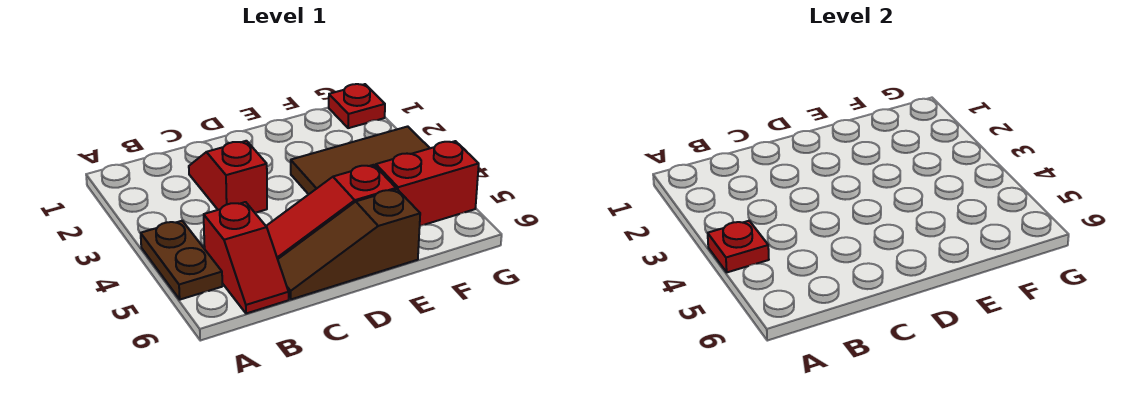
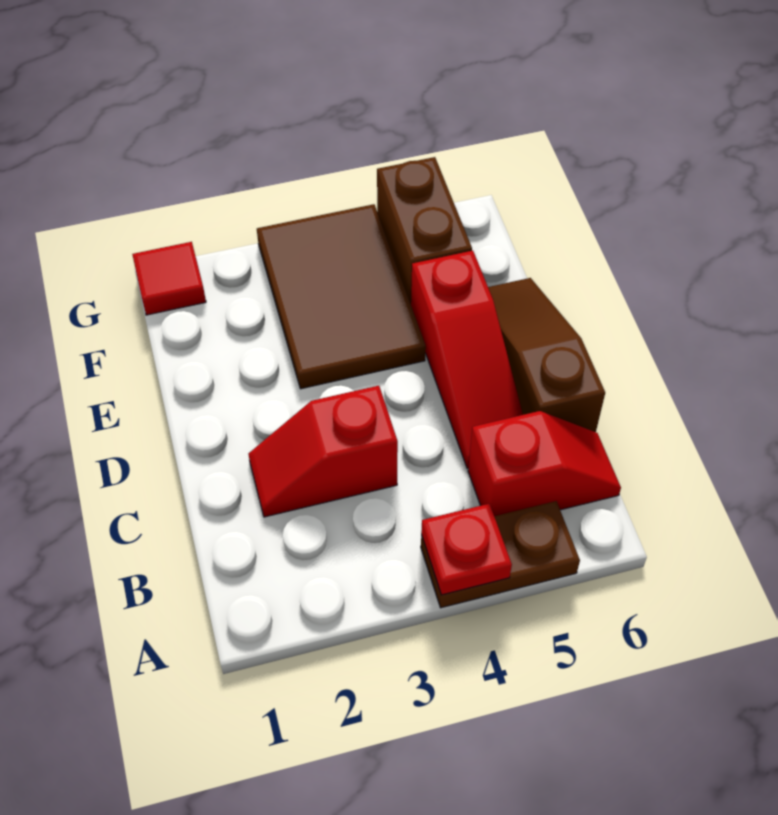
brown slope C6:E6 level 1 top E -> brown slope C6:E6 level 1 top C
red brick F5:G5 level 1 -> brown brick F5:G5 level 1
red plate G1 level 1 -> red tile G1 level 1

